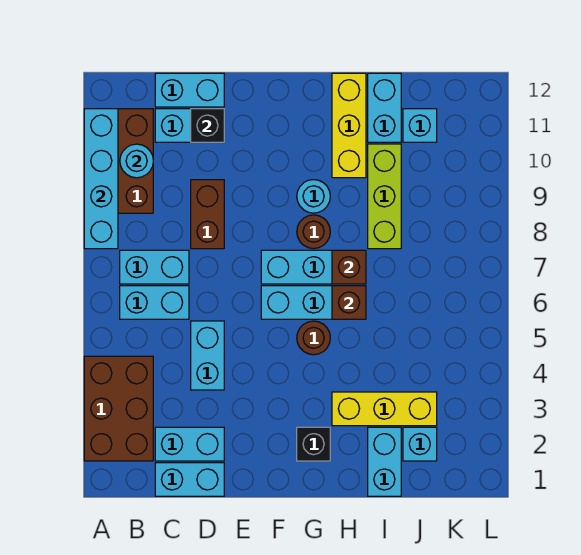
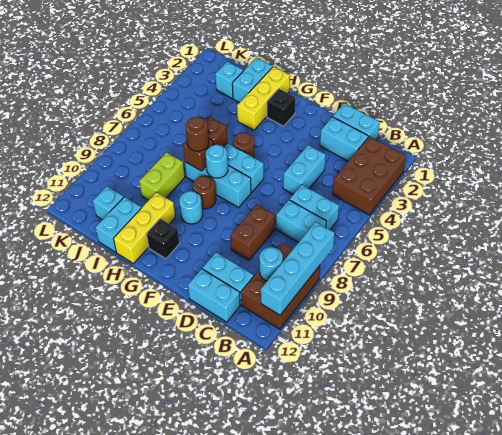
black brick D11 level 2 -> black brick G11 level 1
none -> cyan round brick G7 level 2
yellow brick H3:J3 level 1 -> yellow brick H1:H3 level 1
none -> brown round brick H7 level 3
lime brick I8:I10 level 1 -> lime brick I8:I9 level 1

